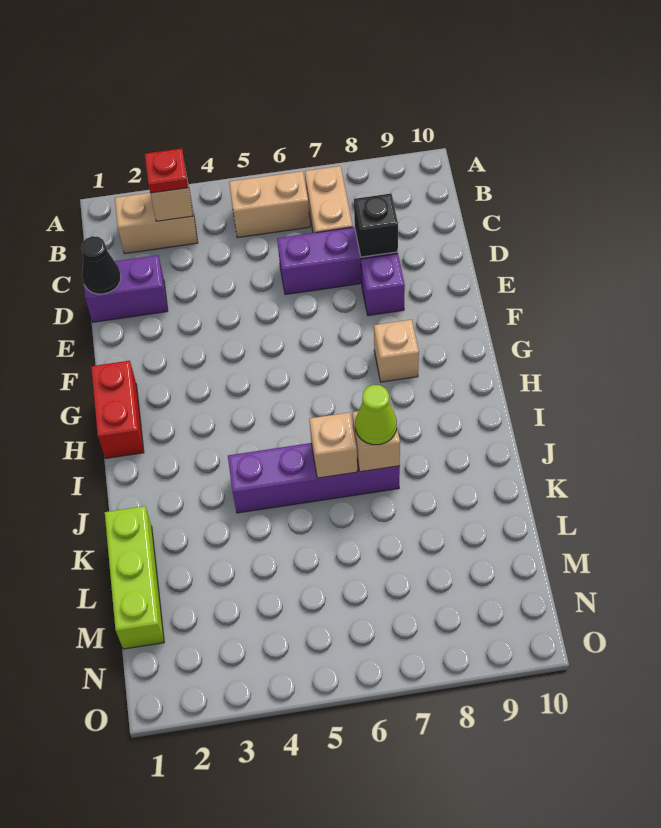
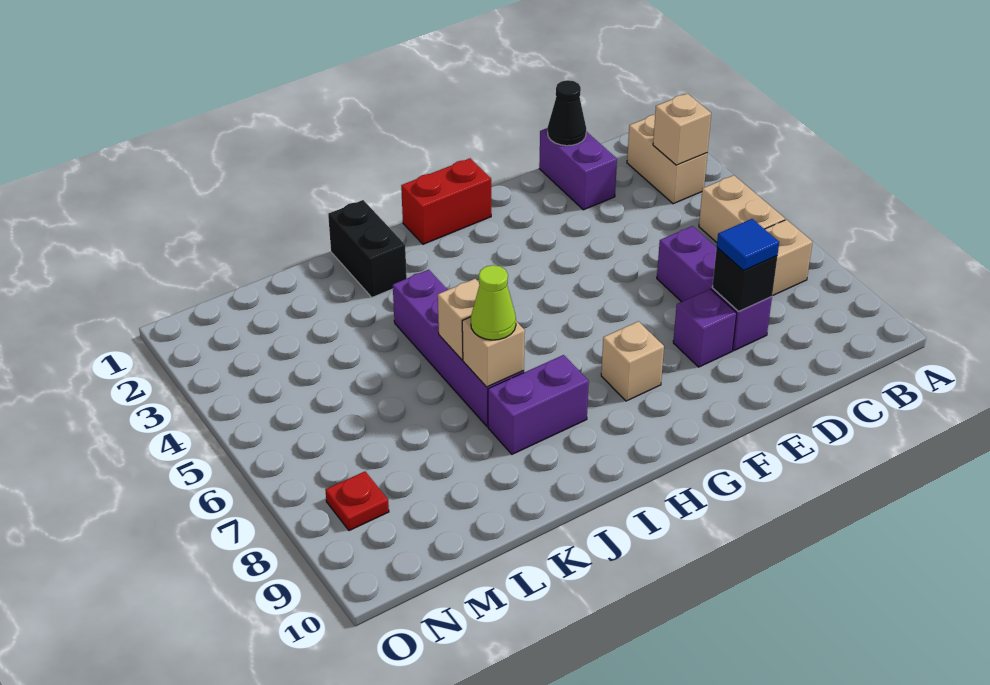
red plate B3 level 3 -> red plate N8 level 1
none -> blue tile D8 level 3
none -> purple brick I8:J8 level 1
none -> black brick J1:J2 level 1
lime brick K1:M1 level 1 -> none

